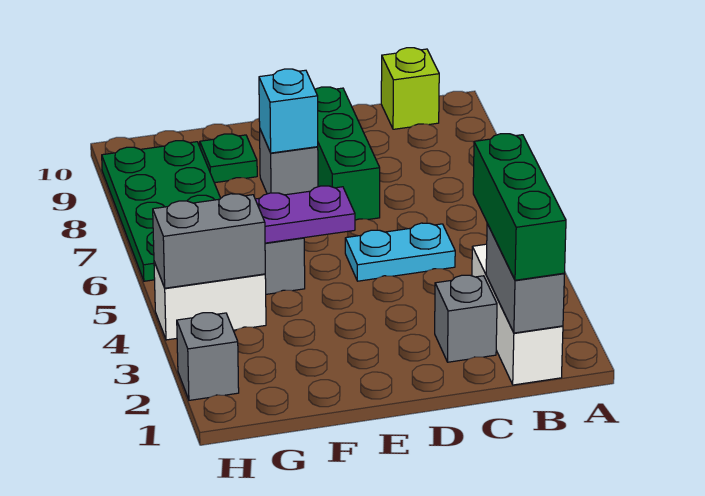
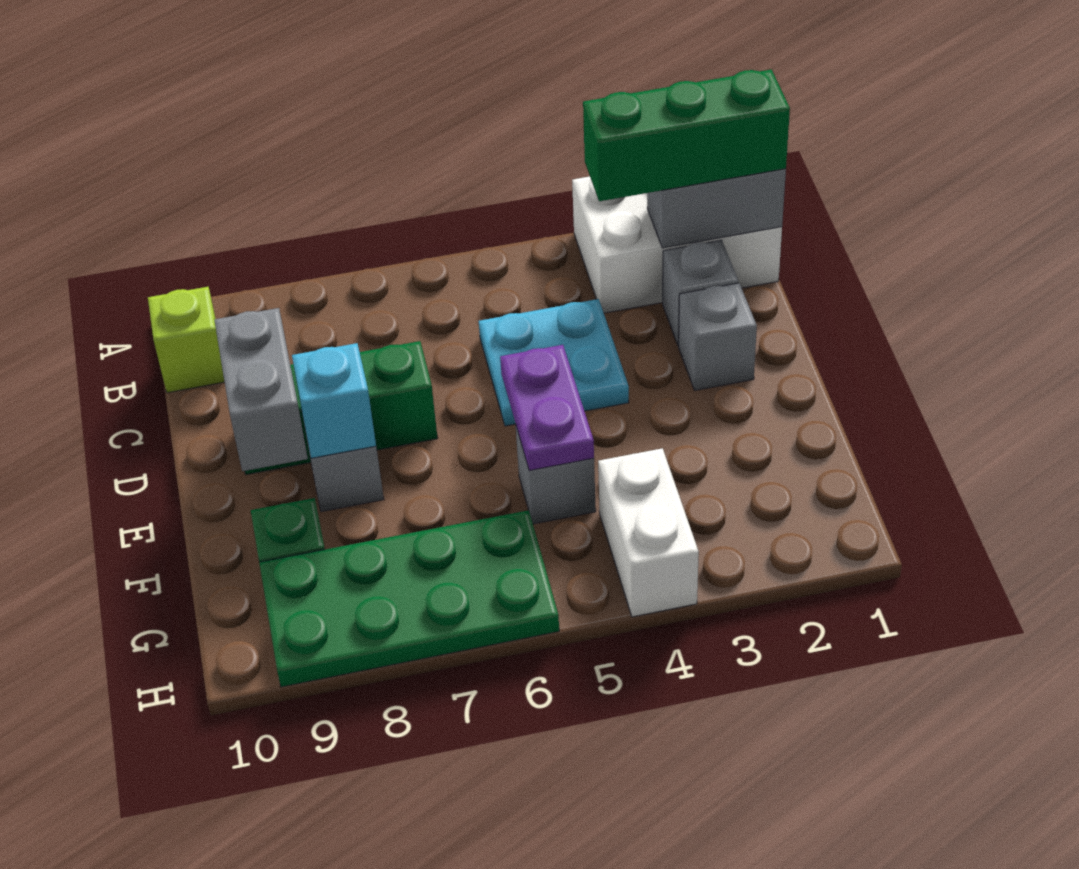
white brick B1:B3 level 1 -> white brick A1:B3 level 1
cyan plate C5:D5 level 1 -> cyan plate C4:D5 level 1
grey brick G4:H4 level 2 -> grey brick D9:E9 level 2
grey brick H2 level 1 -> grey brick D2 level 1

